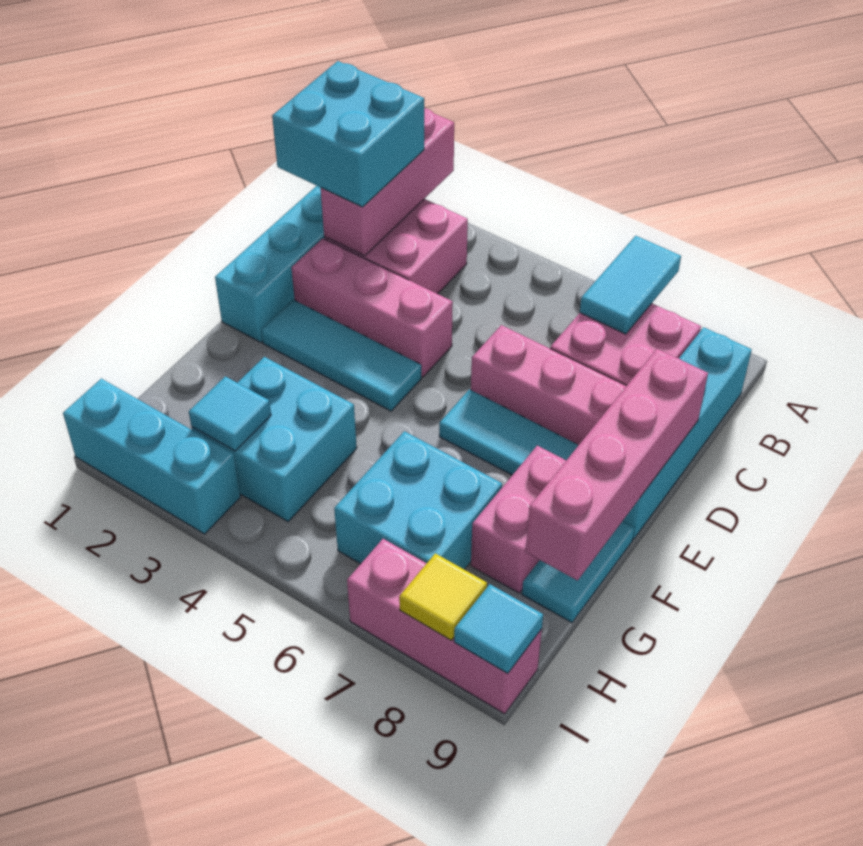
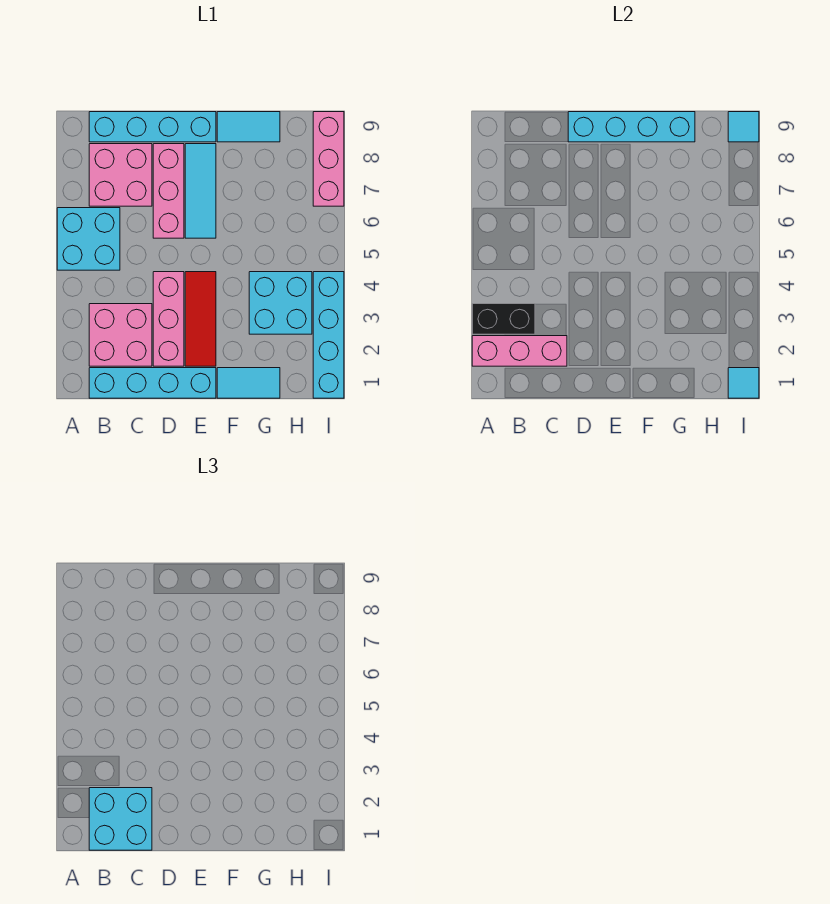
none -> black brick A3:B3 level 2
cyan tile A7:B7 level 2 -> cyan tile F1:G1 level 1
pink brick D9:G9 level 2 -> cyan brick D9:G9 level 2
cyan tile E2:E4 level 1 -> red tile E2:E4 level 1
pink brick F8:G8 level 1 -> none
cyan brick G6:H7 level 1 -> cyan brick A5:B6 level 1
cyan tile H3 level 2 -> cyan tile I1 level 2
cyan brick I1:I3 level 1 -> cyan brick I1:I4 level 1
yellow tile I8 level 2 -> none

